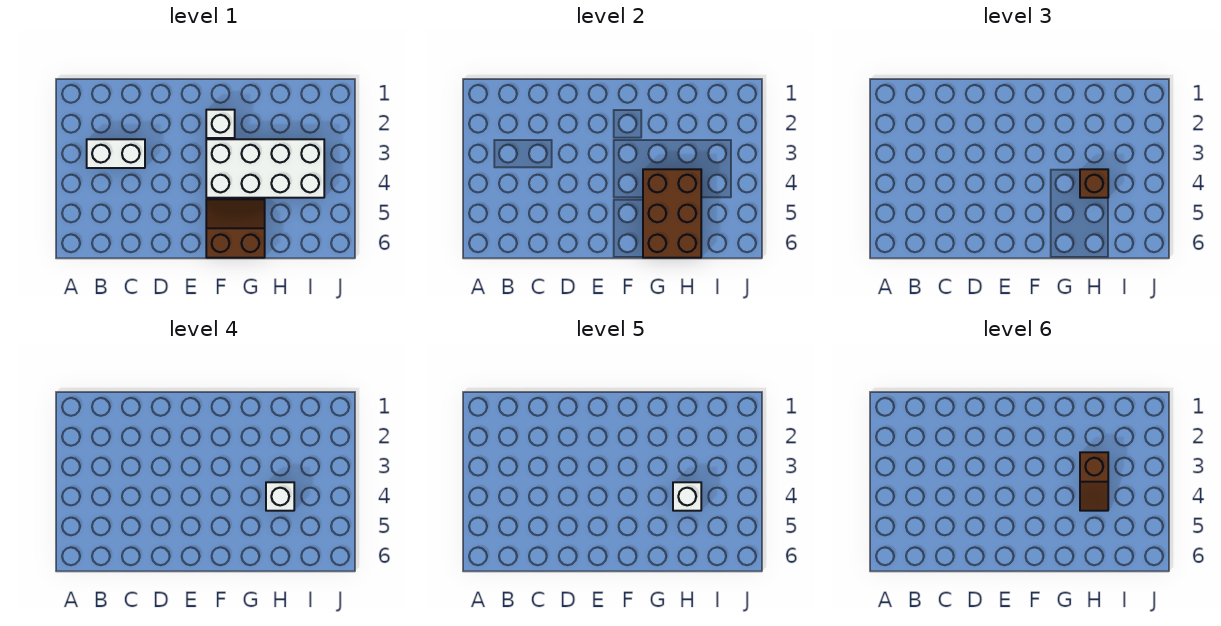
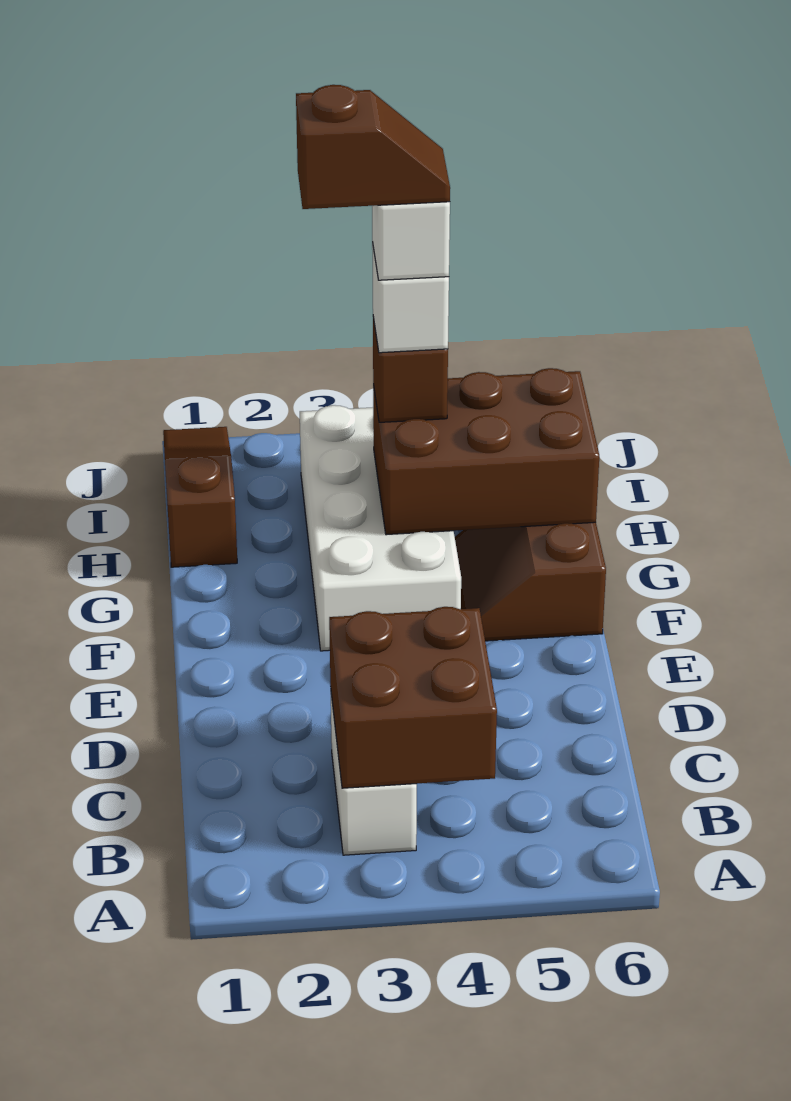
none -> brown brick B3:C4 level 2
white brick F2 level 1 -> none
none -> brown slope H1:J1 level 1 top H

